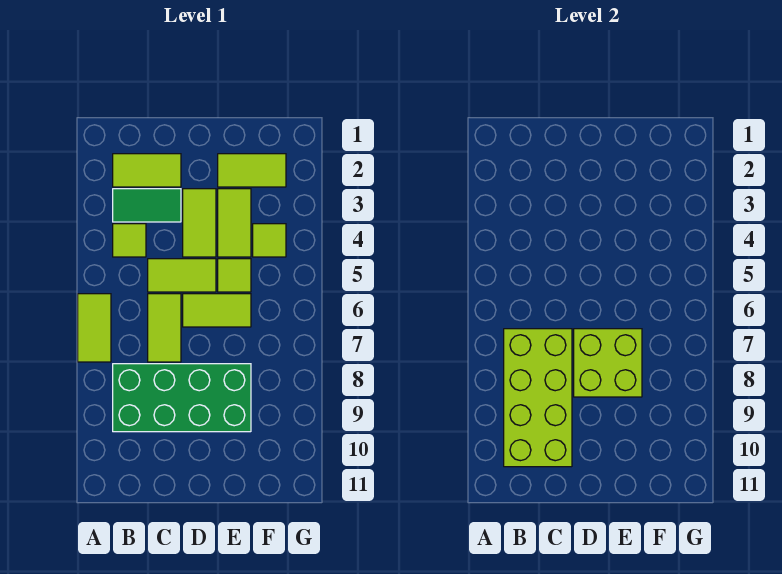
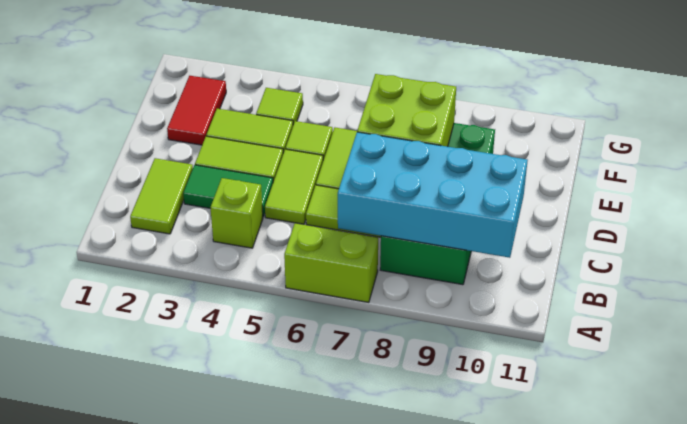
lime tile A6:A7 level 1 -> lime brick A6:A7 level 1
green tile B3:C3 level 1 -> green tile C3:C4 level 1
lime tile B4 level 1 -> lime brick B4 level 1
lime brick B7:C10 level 2 -> cyan brick B7:C10 level 2
lime tile E2:F2 level 1 -> red tile E2:F2 level 1

